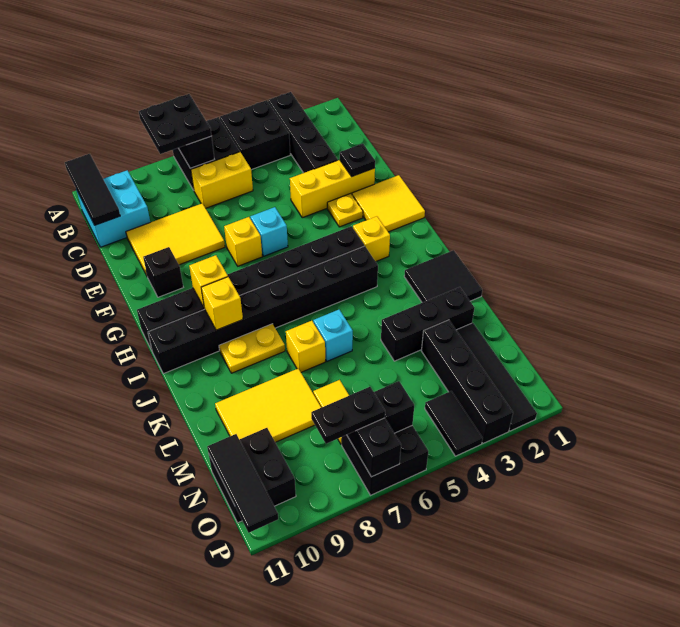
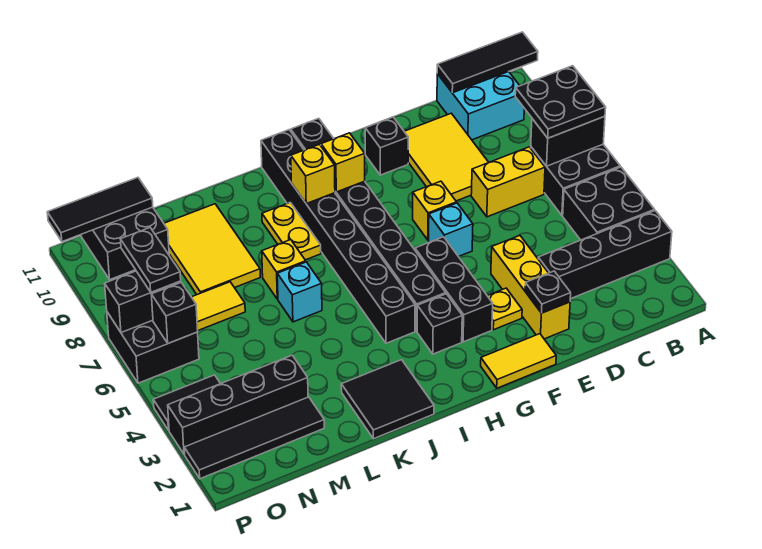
yellow brick C6:C7 level 1 -> yellow brick C7:D7 level 1
yellow tile F1:G2 level 1 -> yellow tile F1:G1 level 1
yellow brick H3 level 1 -> black brick H3 level 1
black brick L2:L4 level 1 -> black brick G3:G5 level 1

